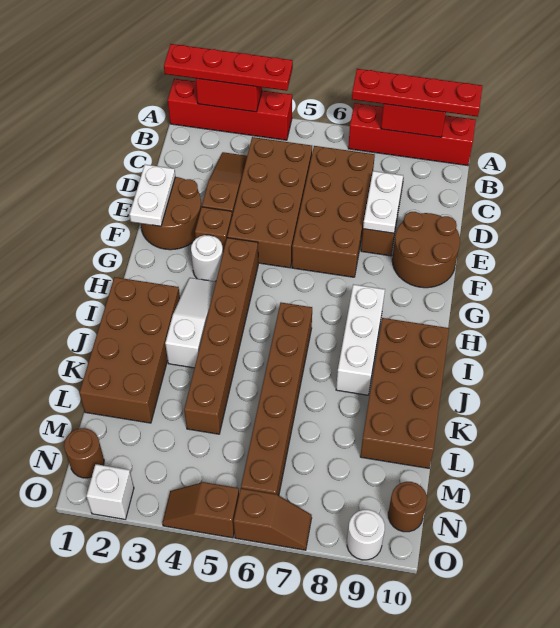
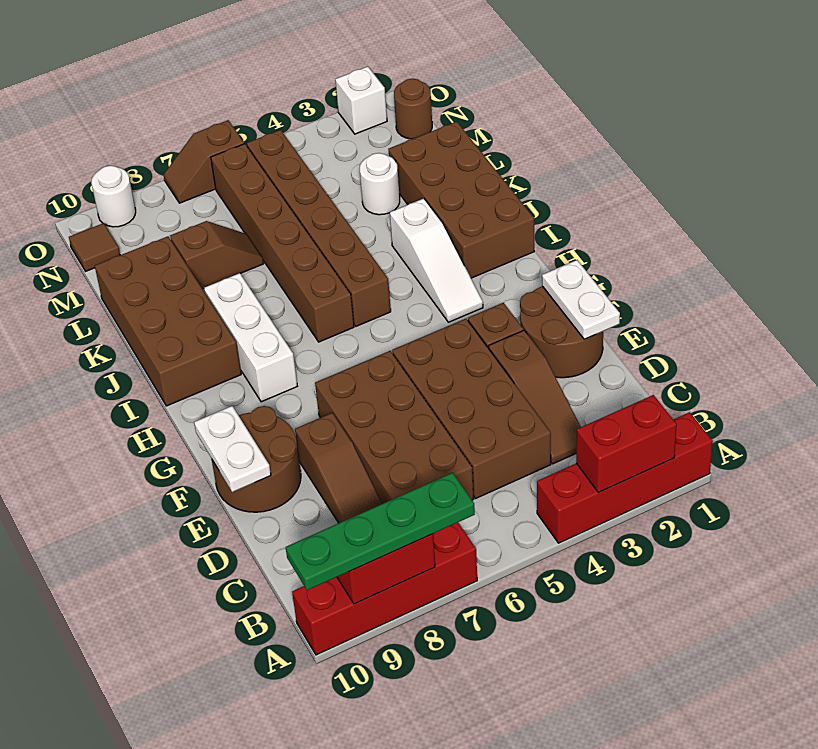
red plate A1:A4 level 3 -> none
red plate A7:A10 level 3 -> green plate A7:A10 level 3
white plate D8:E8 level 2 -> white plate E10:F10 level 2
white round brick G3 level 1 -> white round brick L3 level 1
brown brick G4:L4 level 1 -> brown brick I5:N5 level 1
brown round brick N10 level 1 -> brown tile N10 level 1
brown slope O4:O5 level 1 top 5 -> brown slope L7:L8 level 1 top 8

